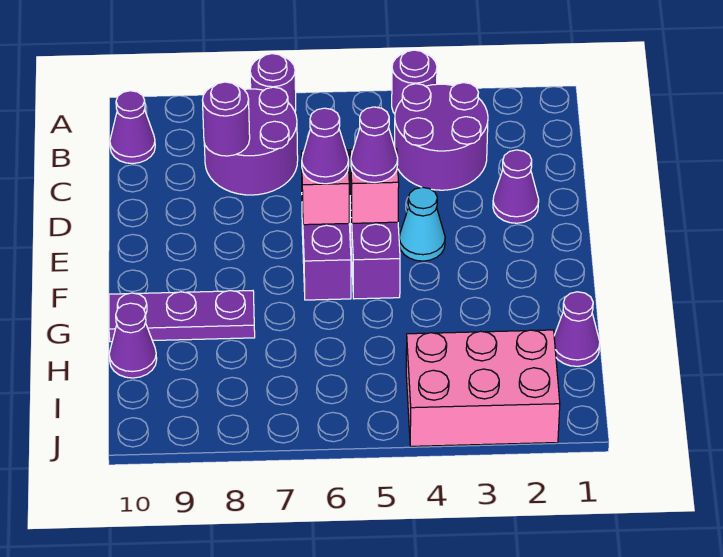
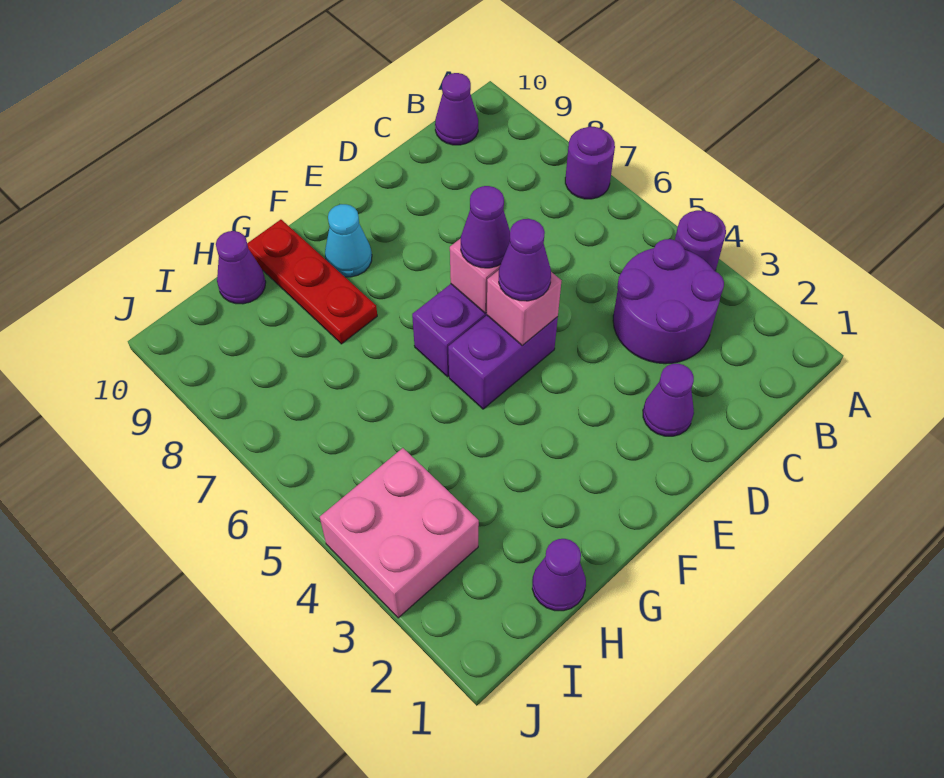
purple round brick B7:C8 level 1 -> none
purple round brick C8 level 2 -> none
cyan cone E4 level 1 -> cyan cone F9 level 1
purple plate G8:G10 level 1 -> red plate G8:G10 level 1
pink brick I2:J4 level 1 -> pink brick I3:J4 level 1

